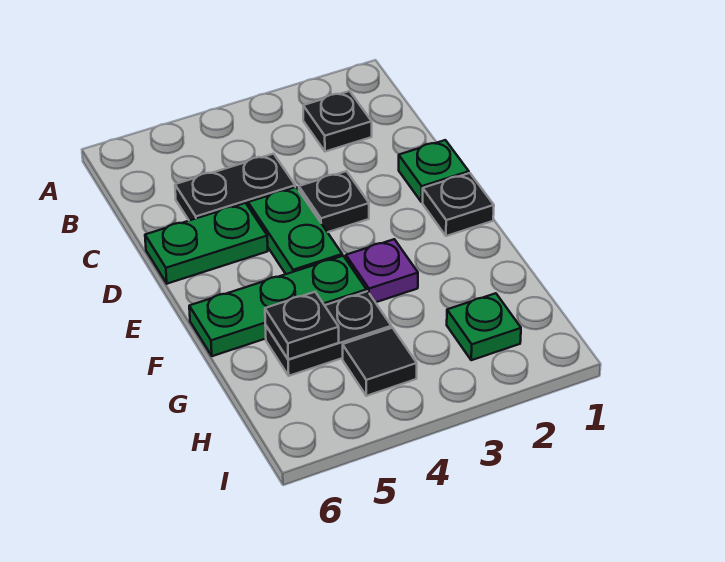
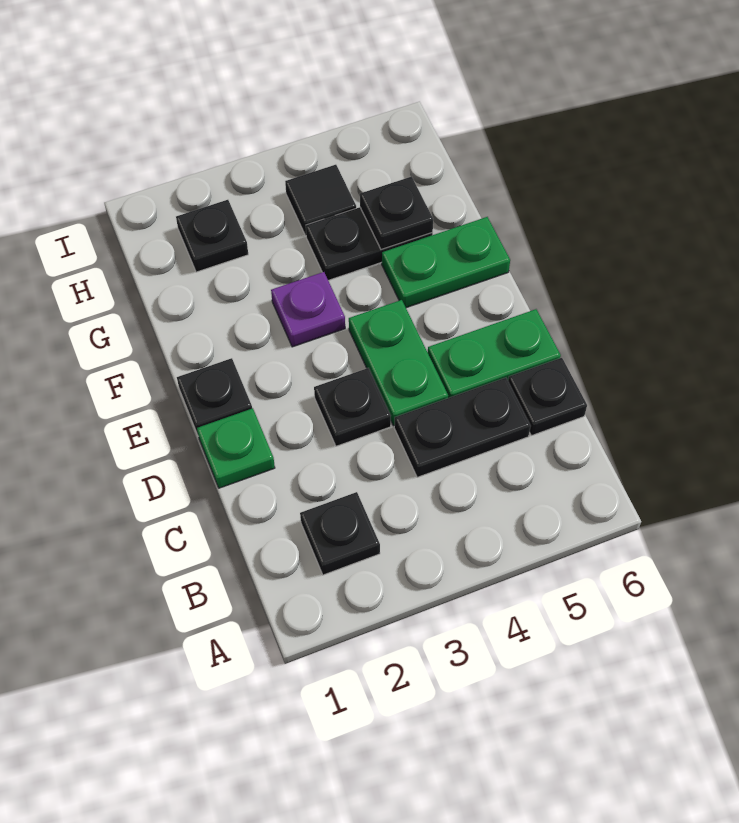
none -> black plate C6 level 1
green plate F4:F6 level 1 -> green plate F5:F6 level 1
green plate H2 level 1 -> black plate H2 level 1

